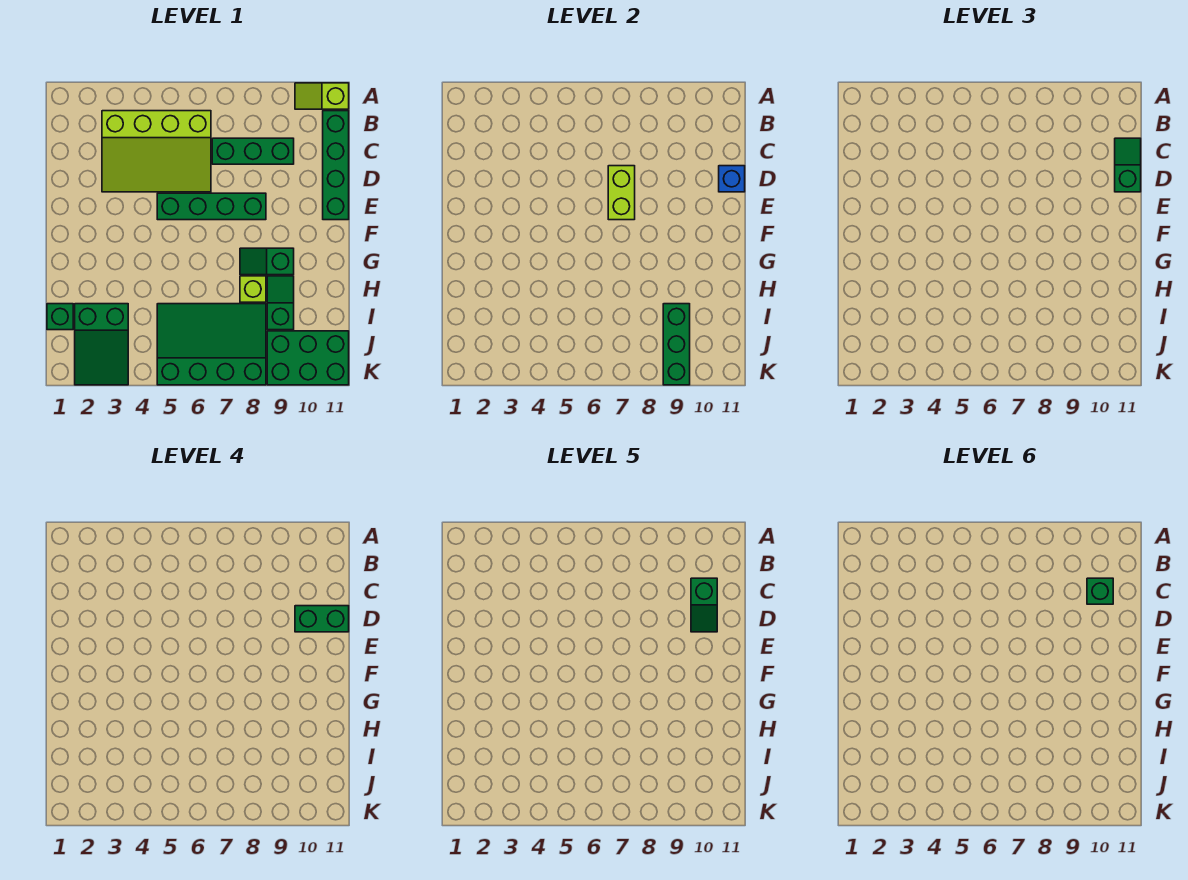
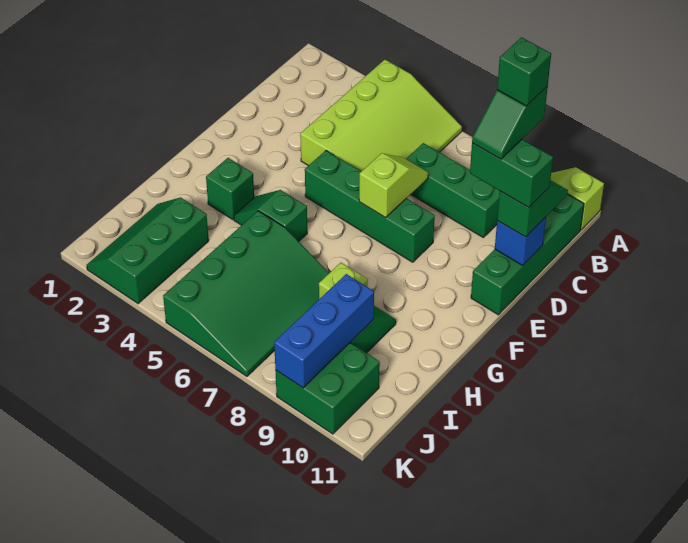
lime slope B3:D6 level 1 top B -> lime slope A4:D6 level 1 top 4
lime brick D7:E7 level 2 -> lime slope D7:E7 level 2 top E
green slope G8:G9 level 1 top 9 -> green slope G4:G5 level 1 top 5
green brick I1 level 1 -> green brick G3 level 1
green slope I2:K3 level 1 top I -> green slope I2:K3 level 1 top 3
green slope I5:K8 level 1 top K -> green slope H5:K7 level 1 top 5
green brick I9:K9 level 2 -> blue brick I9:K9 level 2
green brick J9:K11 level 1 -> green brick J9:K10 level 1

